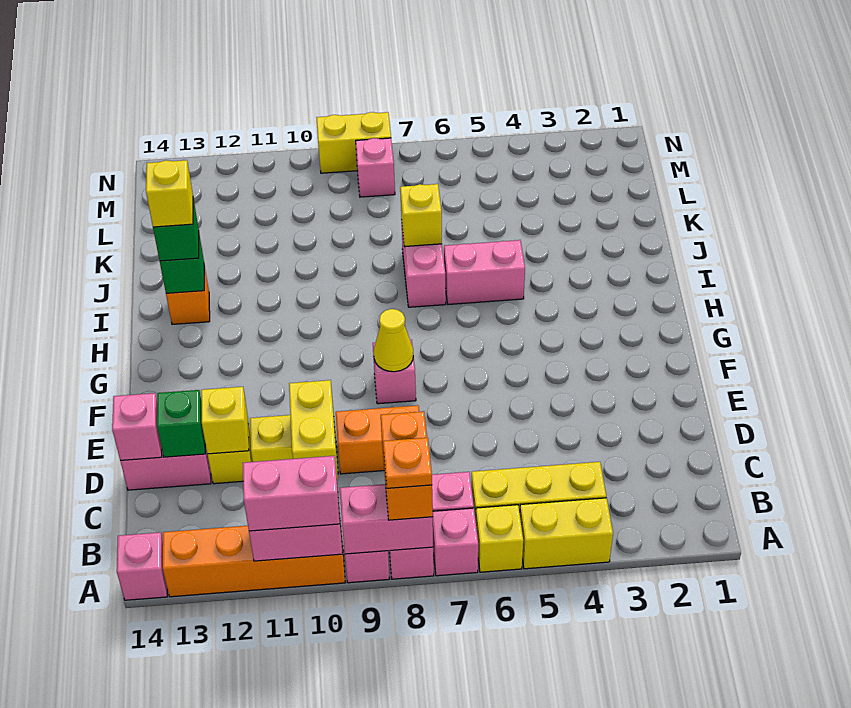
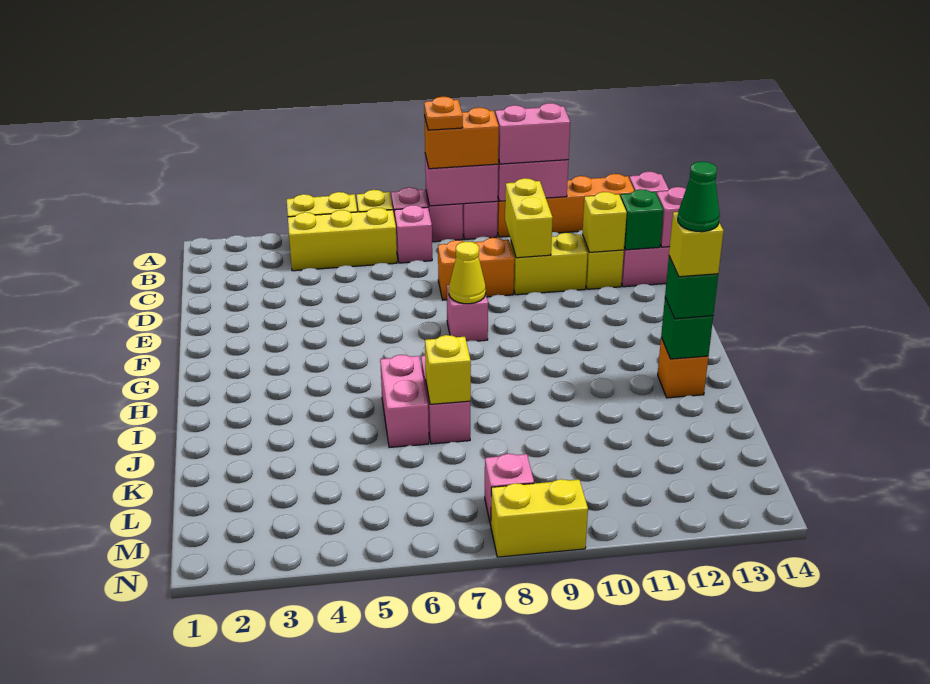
orange brick A8:B8 level 3 -> orange brick A8:A9 level 3
pink brick I5:I6 level 1 -> pink brick I6:J6 level 1
none -> green cone I13 level 5

